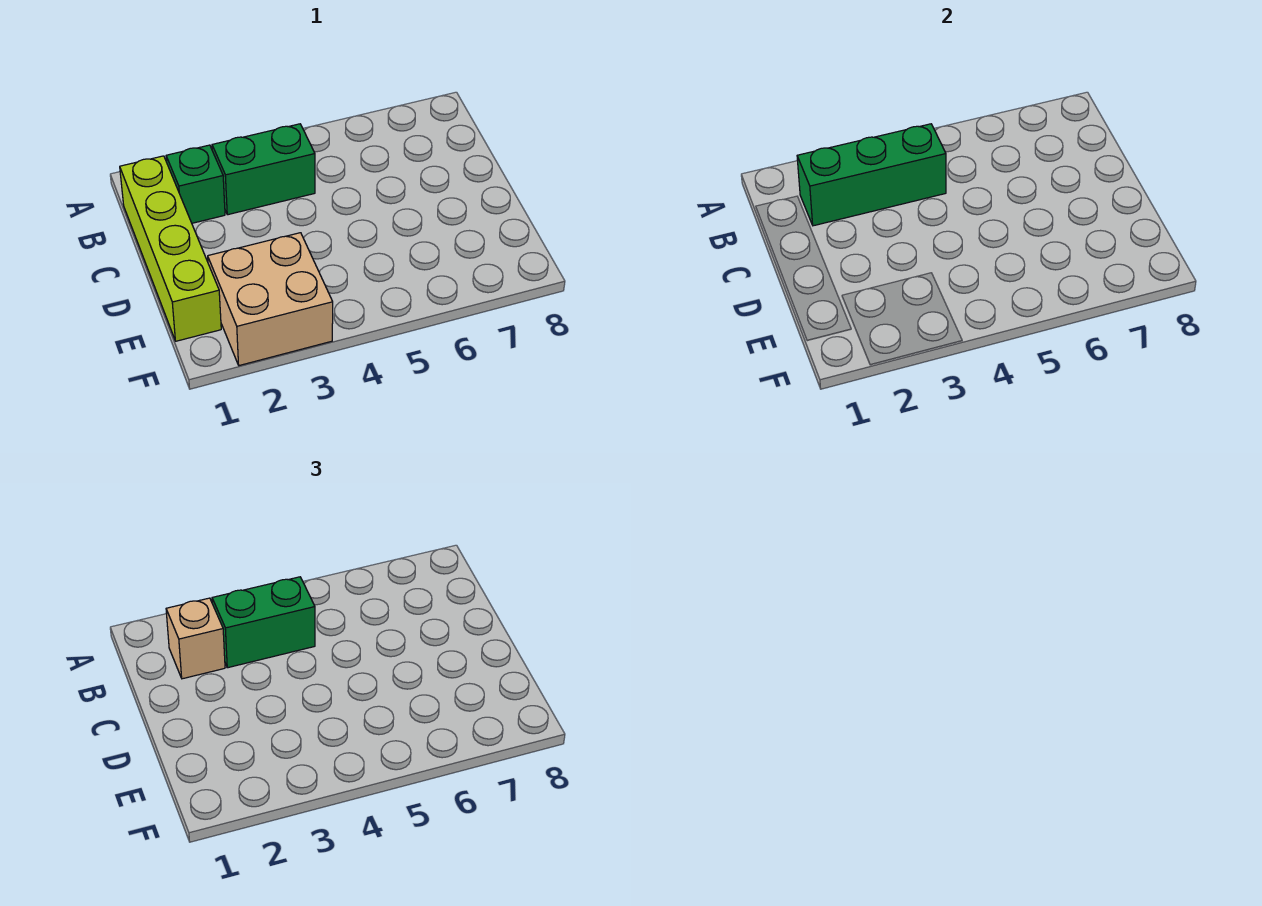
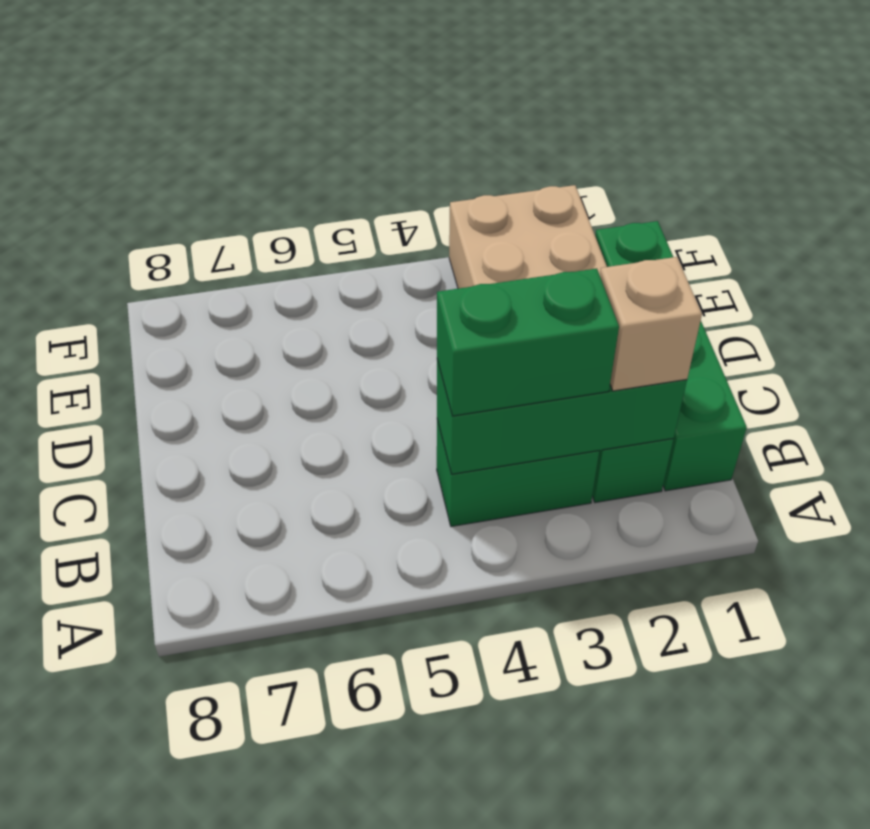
lime brick B1:E1 level 1 -> green brick B1:E1 level 1

